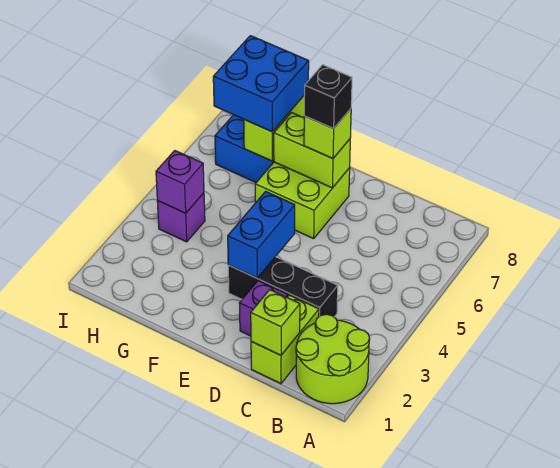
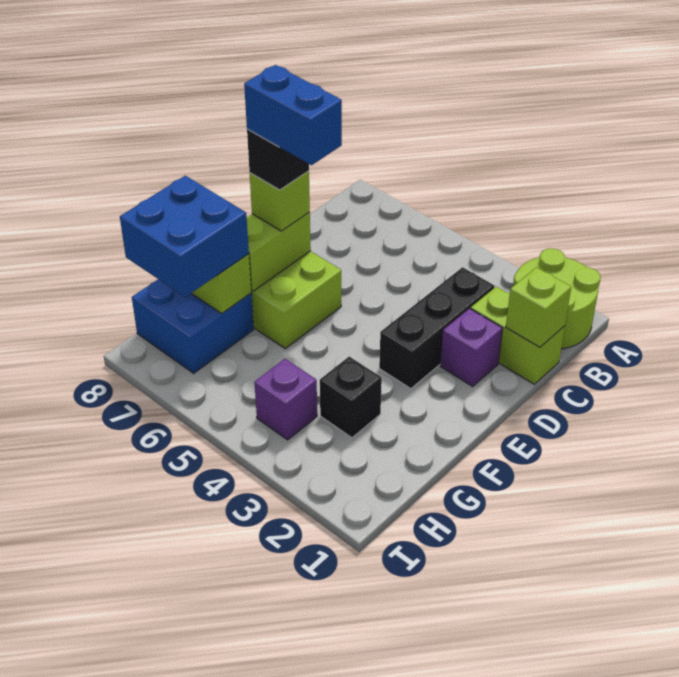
blue brick E3:E4 level 2 -> blue brick E6:E7 level 5
none -> black brick G3 level 1
purple brick H4 level 2 -> none

